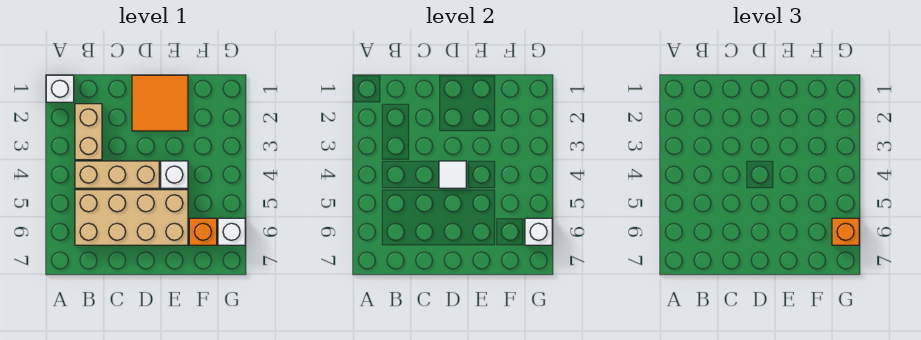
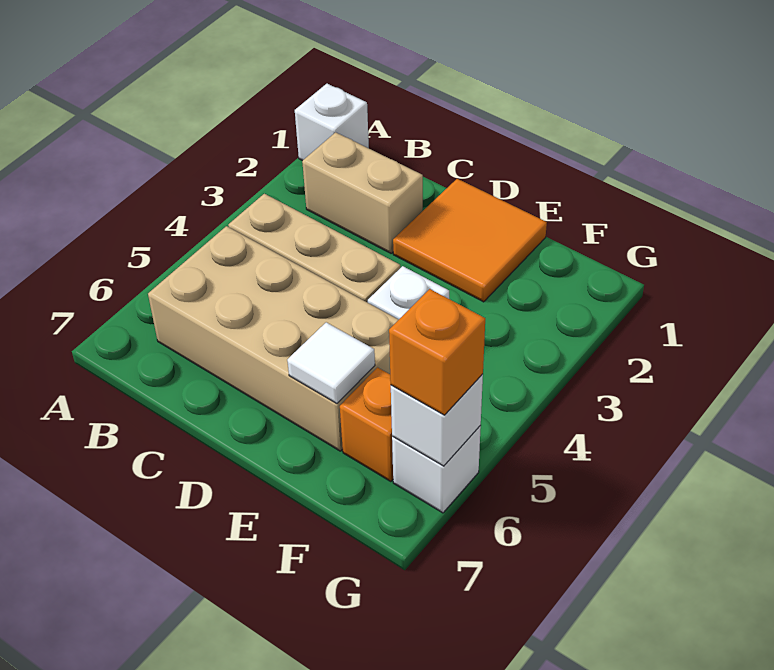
tan brick B2:B3 level 1 -> tan brick B2:C2 level 1
white tile D4 level 2 -> white tile E6 level 2

